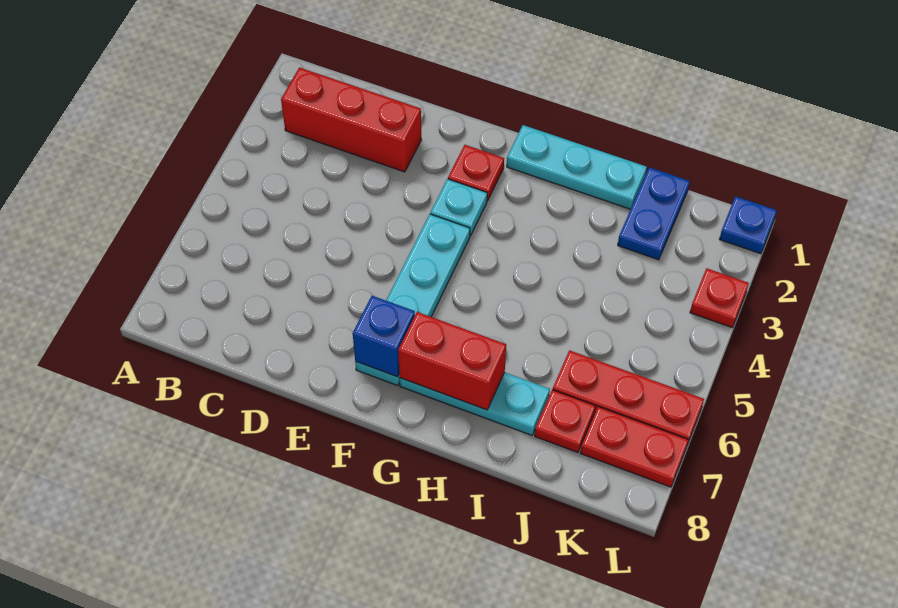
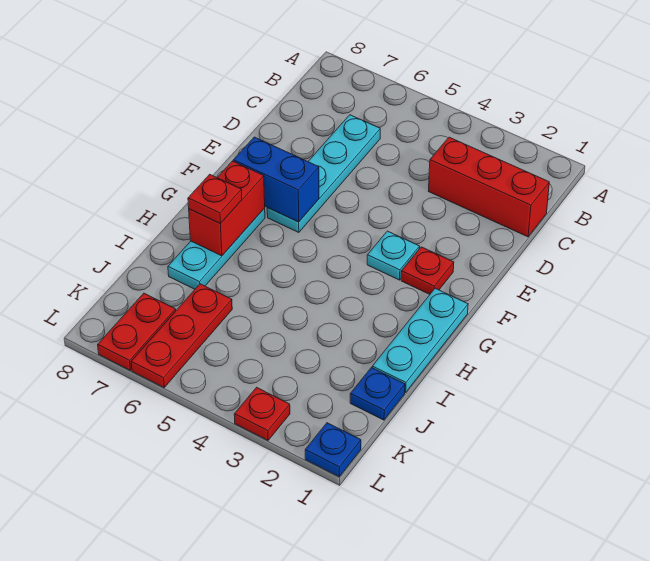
red brick B2:D2 level 1 -> red brick C1:C3 level 1
cyan plate F4:F7 level 1 -> cyan plate C6:F6 level 1
blue brick F7 level 2 -> blue brick F6:F7 level 2
blue plate J1:J2 level 1 -> blue plate J1 level 1
red plate J7 level 1 -> red plate H7 level 3

